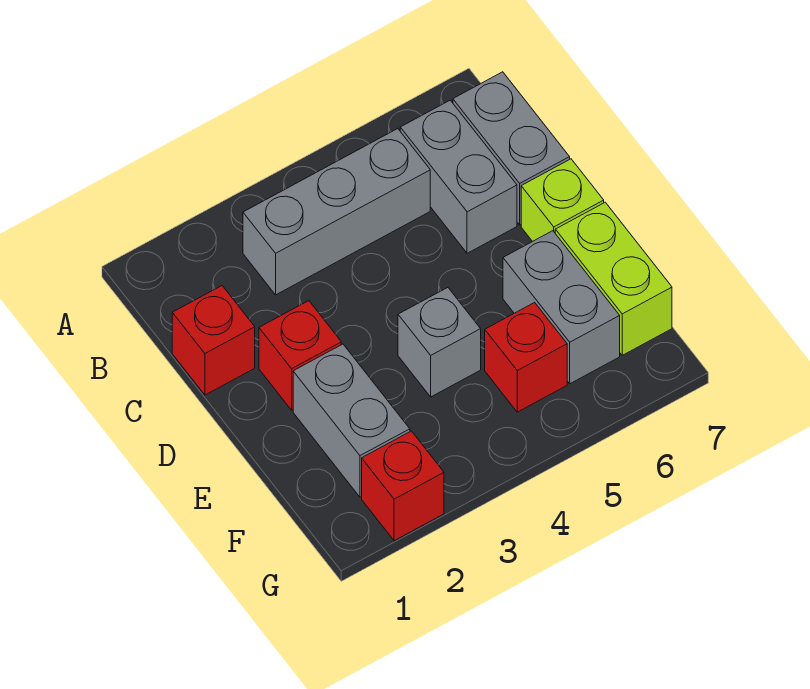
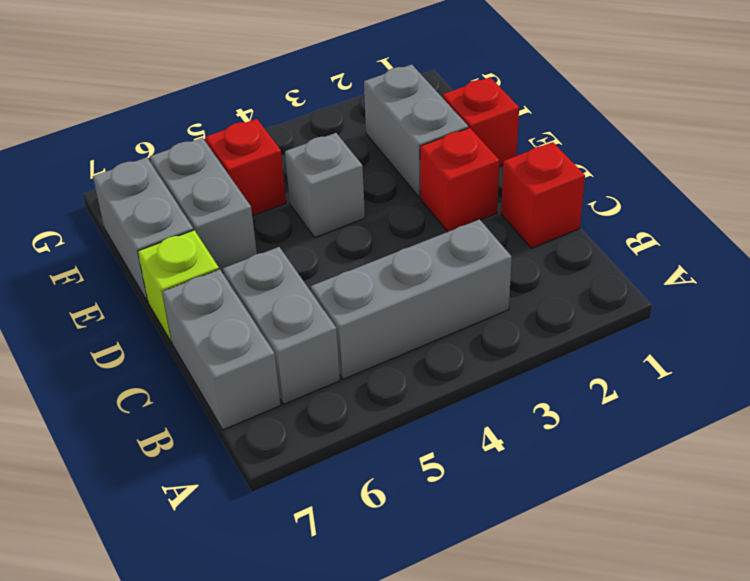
lime brick E7:F7 level 1 -> grey brick E7:F7 level 1
red brick G2 level 1 -> red brick E1 level 1

